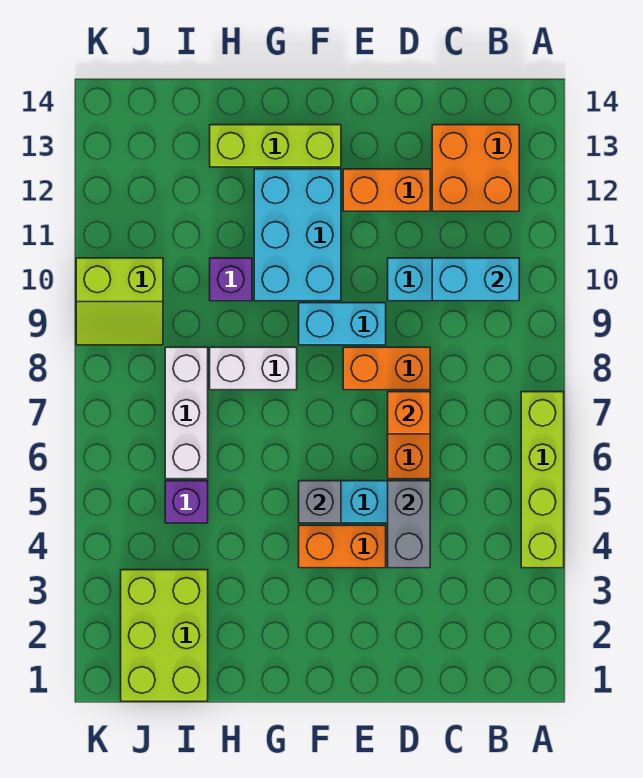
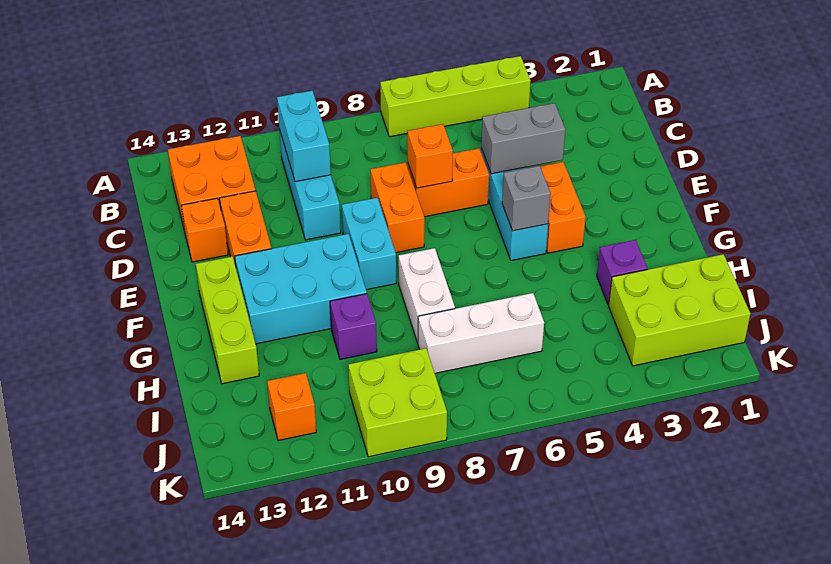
none -> orange brick D13 level 1
purple brick I5 level 1 -> purple brick H3 level 1
lime slope J9:K10 level 1 top 10 -> lime brick J9:K10 level 1
none -> orange brick J12 level 1

